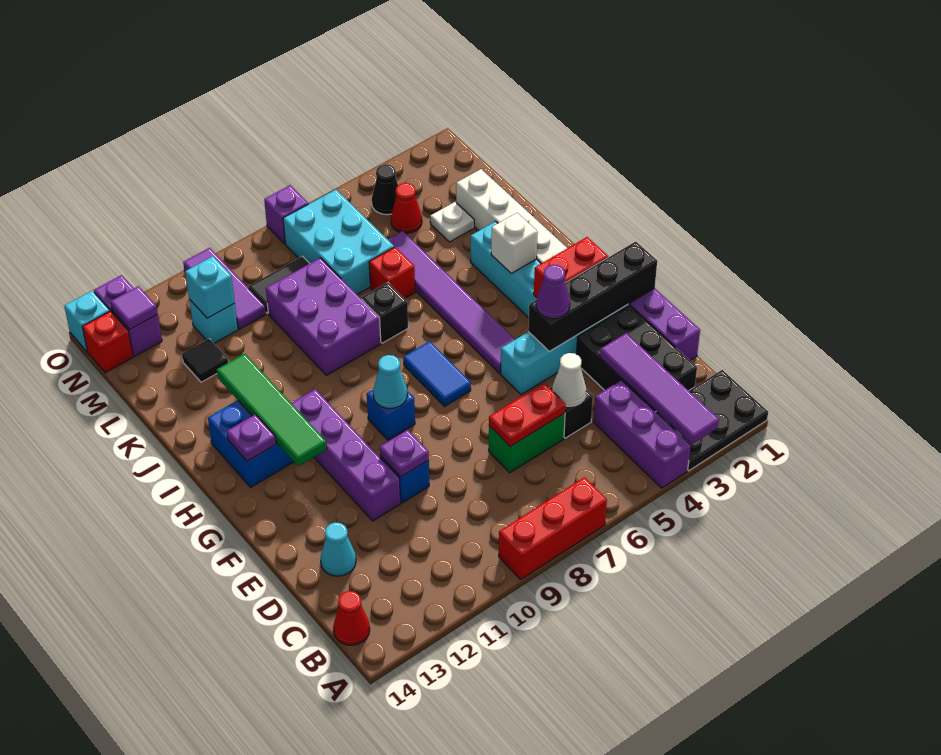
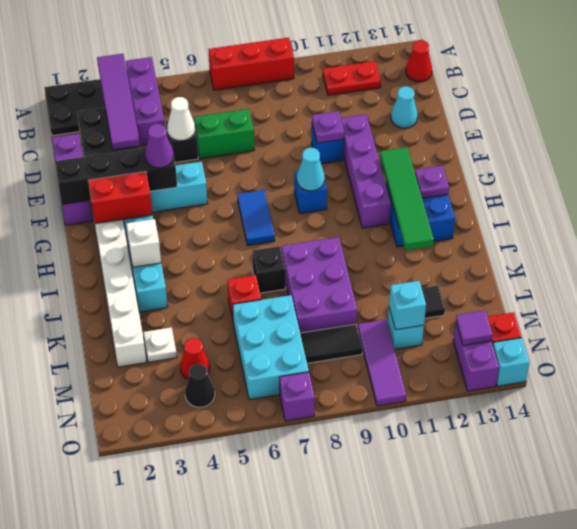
red plate D6:D7 level 2 -> red plate B11:B12 level 1
purple tile G5:L5 level 1 -> none

